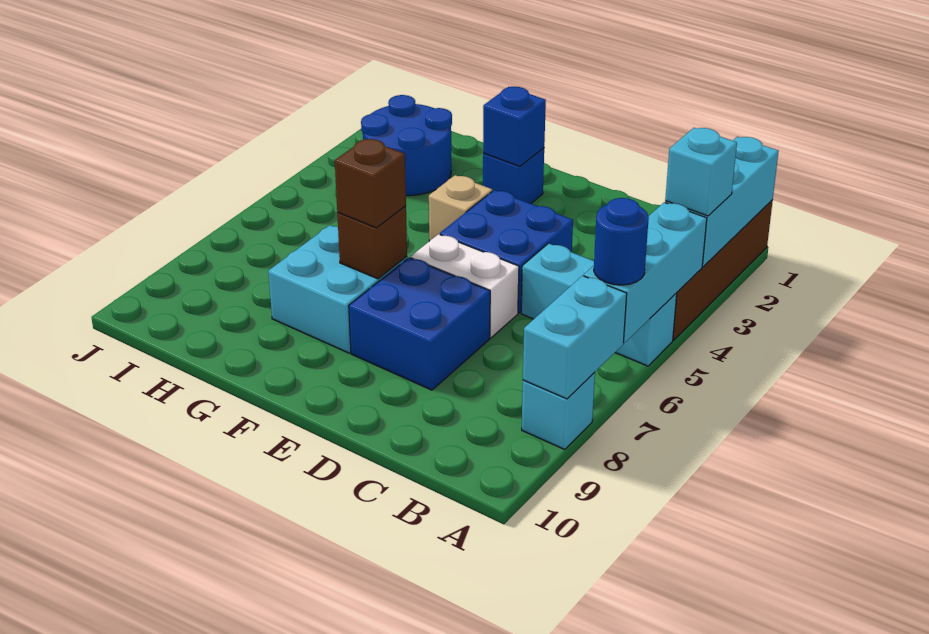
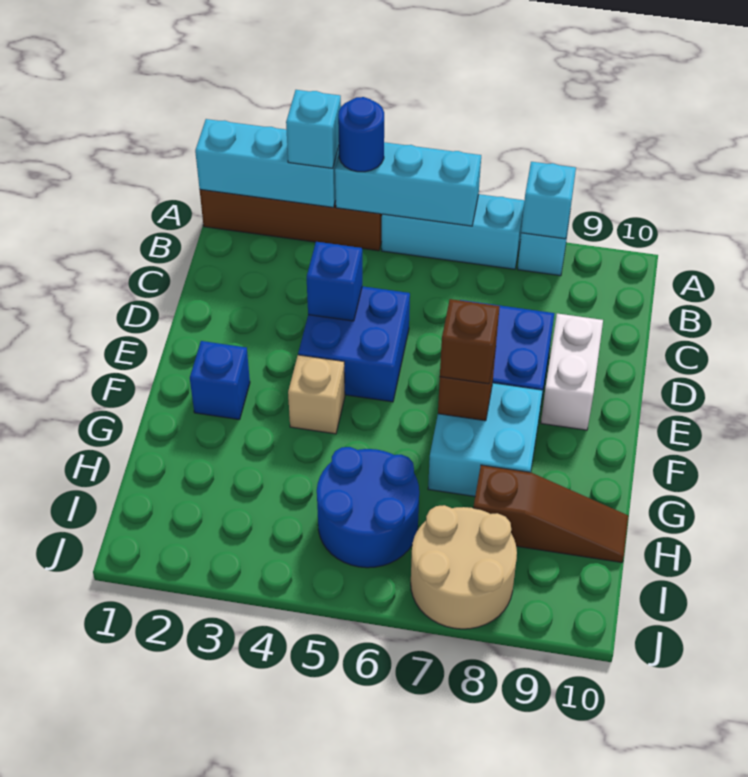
cyan brick A5:C5 level 1 -> cyan brick A5:A7 level 1
blue round brick A6 level 3 -> blue round brick A4 level 3
cyan brick A7:A8 level 2 -> cyan brick A8 level 2
white brick D6:E6 level 1 -> white brick D9:E9 level 1
blue brick F2 level 2 -> blue brick D4 level 2
blue round brick H2:I3 level 1 -> blue round brick H5:I6 level 1
none -> brown slope H8:H10 level 1 top 8
none -> tan round brick I7:J8 level 1

